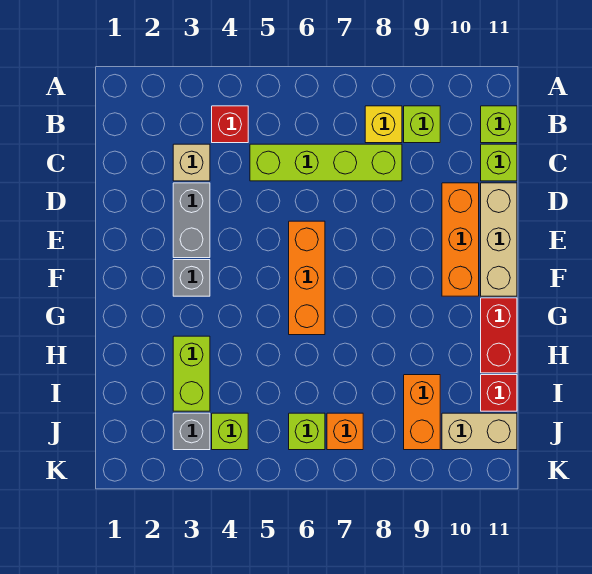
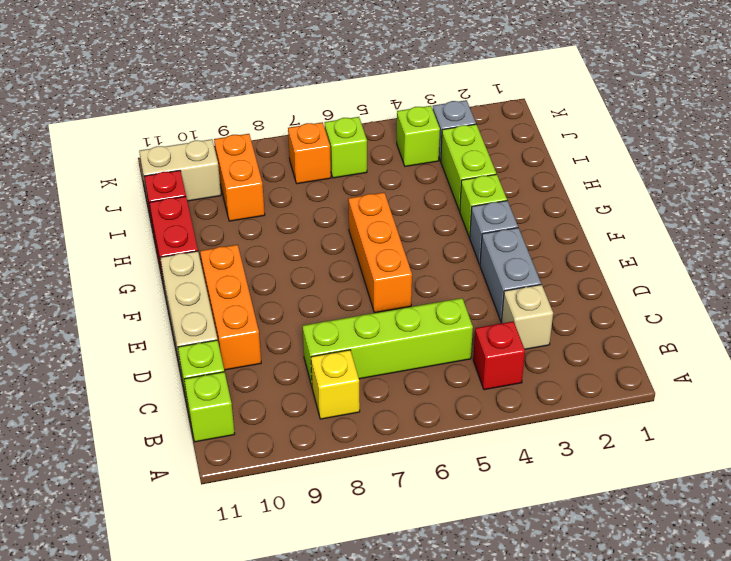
lime brick B9 level 1 -> lime brick G3 level 1

